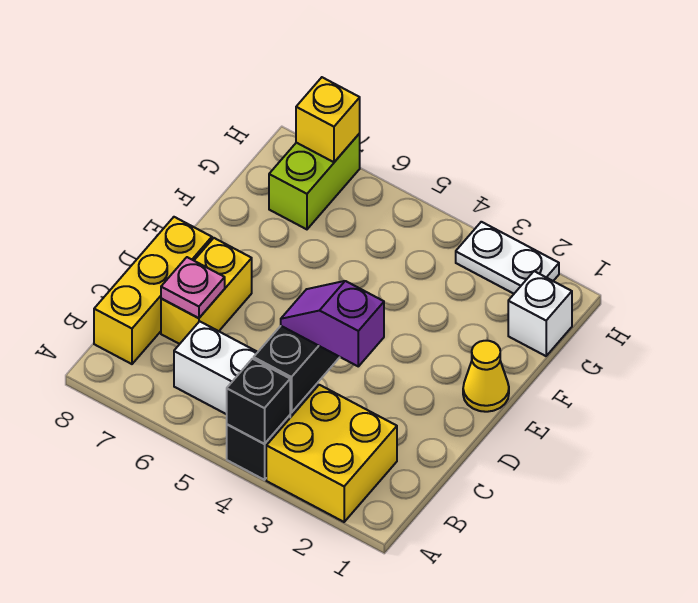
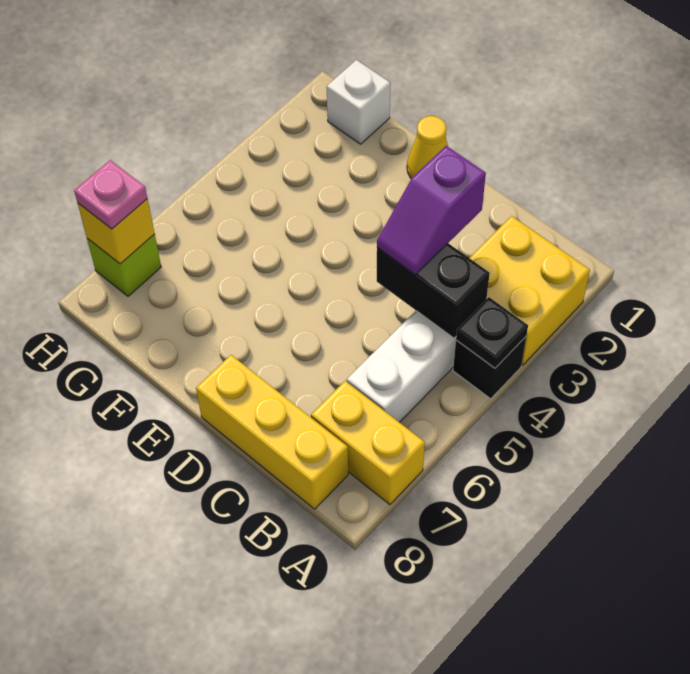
black brick A4 level 2 -> black plate A4 level 2
yellow brick C7:D7 level 1 -> yellow brick A7:B7 level 1
pink plate C7 level 2 -> pink plate H7 level 3
lime brick G7:H7 level 1 -> lime brick H7 level 1
white plate H2:H3 level 1 -> none

